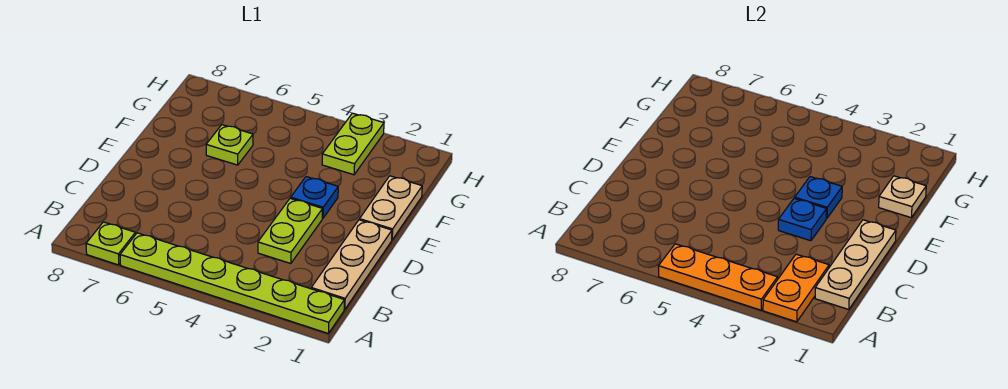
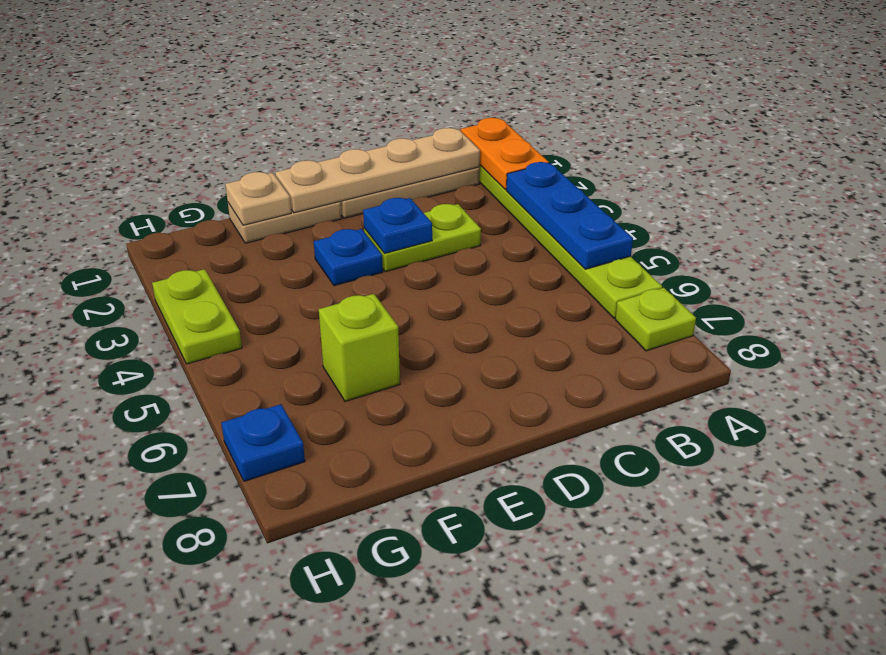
orange plate A2:B2 level 2 -> orange plate A1:A2 level 2
orange plate A3:A5 level 2 -> blue plate A3:A5 level 2
tan plate B1:D1 level 2 -> tan plate B1:E1 level 2
blue plate E3 level 2 -> blue plate H7 level 1
lime plate F6 level 1 -> lime brick F6 level 1
lime plate G3:H3 level 1 -> lime plate H3:H4 level 1

